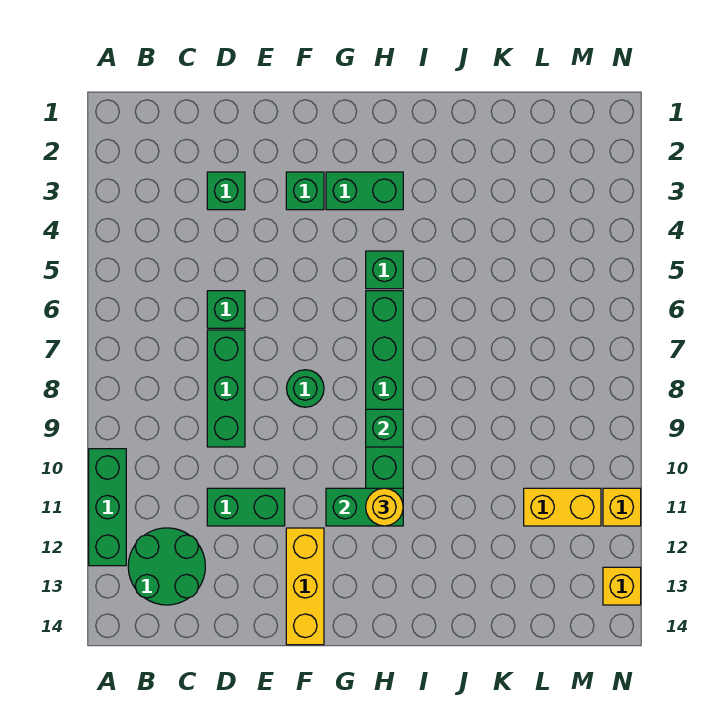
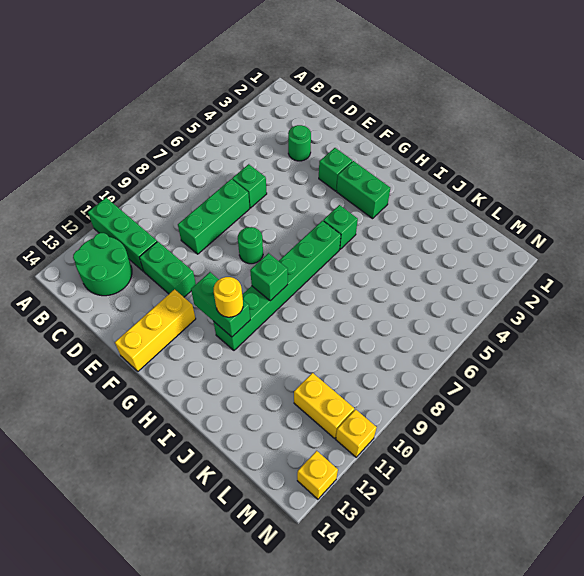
green brick A10:A12 level 1 -> green brick A11:C11 level 1
green brick D3 level 1 -> green round brick D3 level 1

